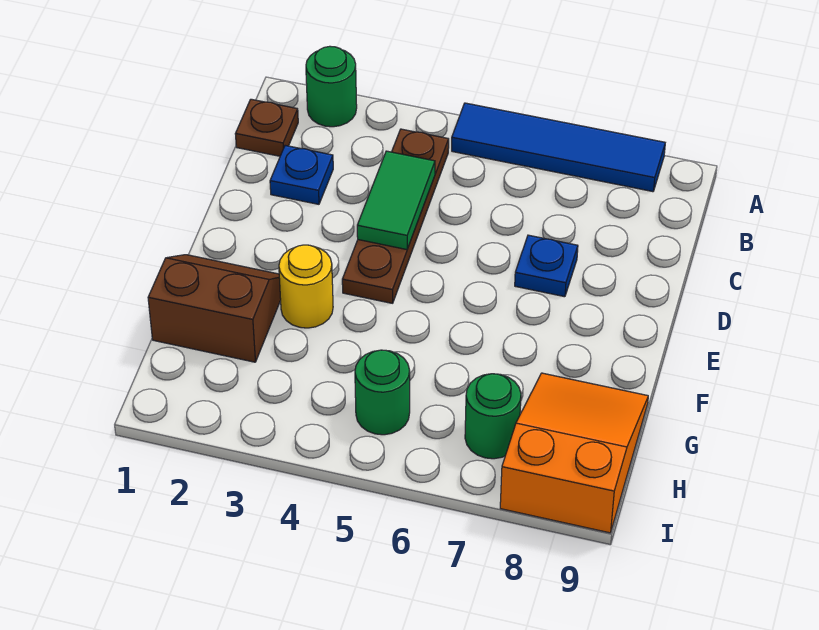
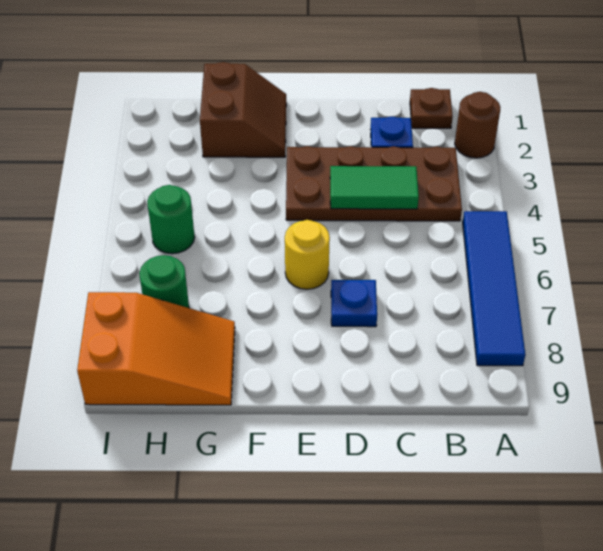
green round brick A2 level 1 -> brown round brick A2 level 1
brown plate B4:E4 level 1 -> brown plate B3:E4 level 1
yellow round brick F3 level 1 -> yellow round brick E6 level 1

